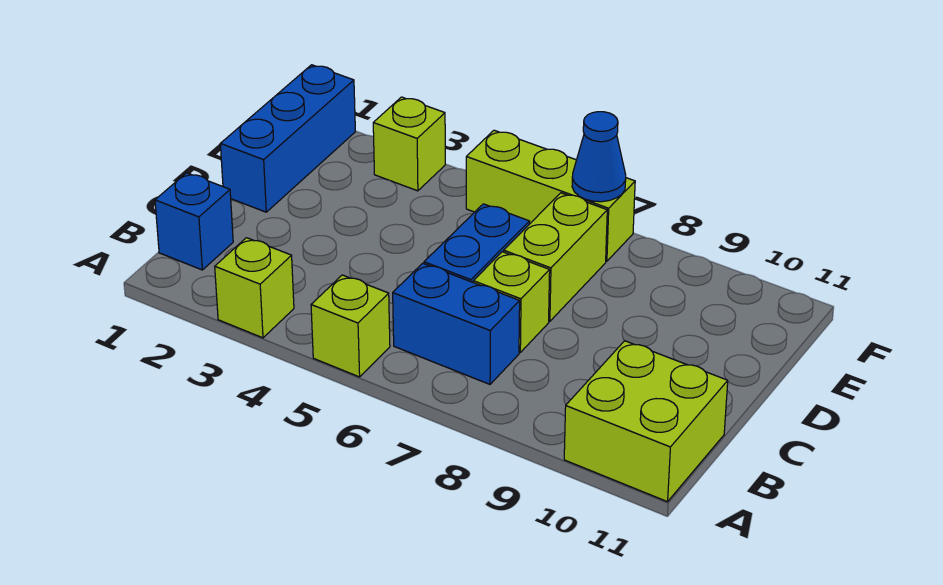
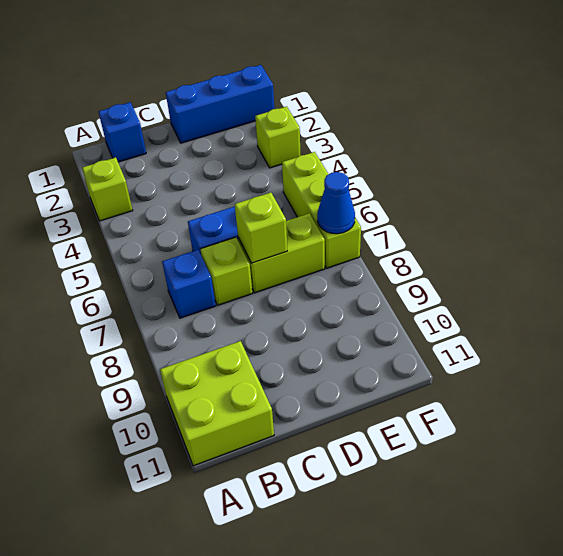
lime brick A5 level 1 -> lime brick D7 level 2
blue brick B6:B7 level 1 -> blue brick B7 level 1

